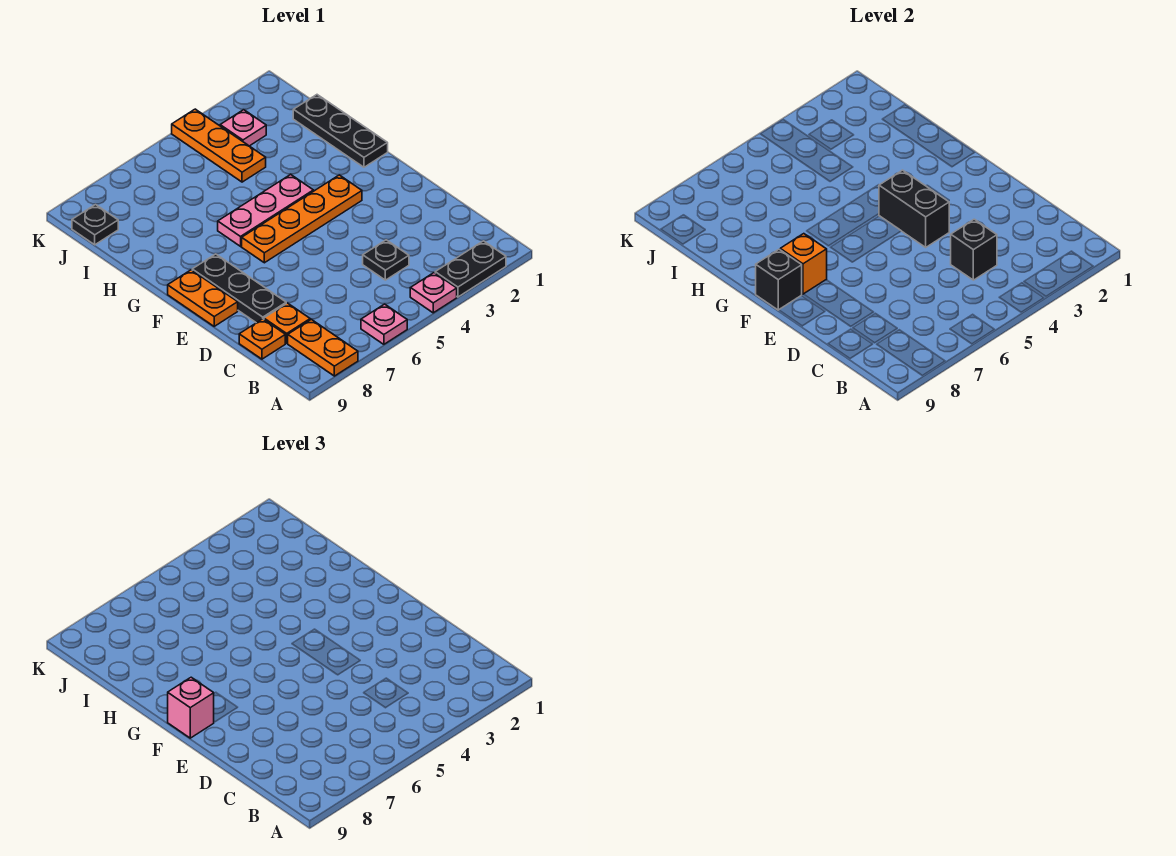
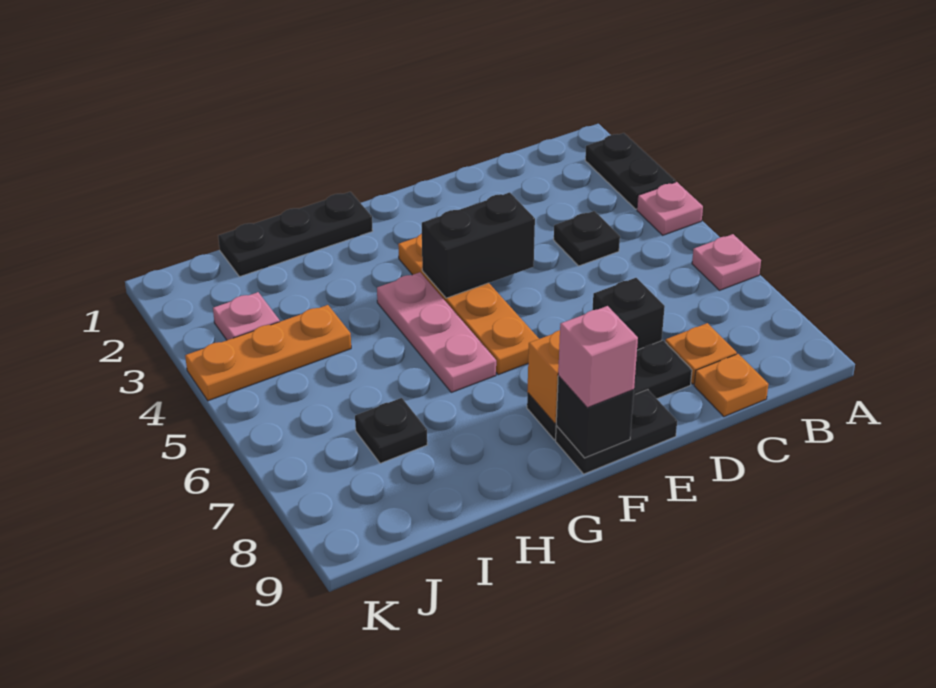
orange plate A8:B8 level 1 -> none
black brick C4 level 2 -> black brick D7 level 1
orange plate E9:F9 level 1 -> black plate E9:F9 level 1
black plate J9 level 1 -> black plate I7 level 1

